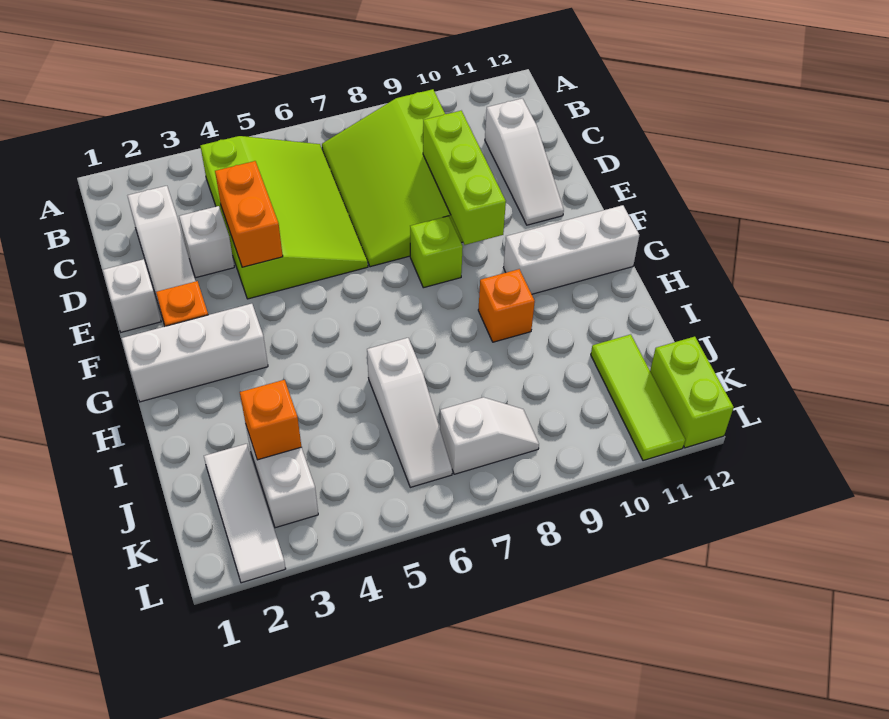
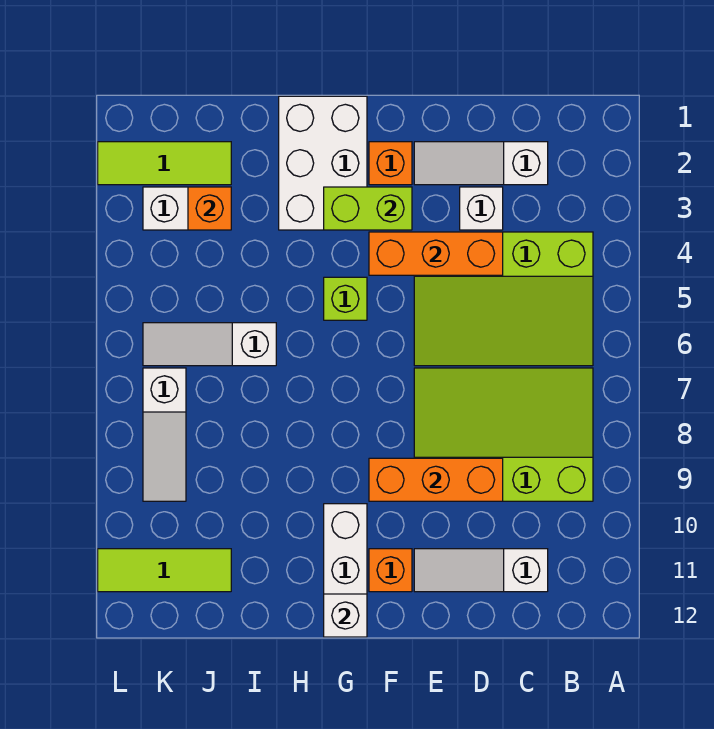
orange brick D4:E4 level 2 -> orange brick D4:F4 level 2
lime brick D9:F9 level 2 -> orange brick D9:F9 level 2
white brick E1 level 1 -> white brick G12 level 2
lime brick F8 level 1 -> lime brick G5 level 1
white brick G1:G3 level 1 -> white brick G1:H3 level 1
orange brick H9 level 1 -> orange brick F11 level 1
white tile J2:L2 level 1 -> lime tile J2:L2 level 1
white slope K7:K8 level 1 top 7 -> white slope K7:K9 level 1 top 7
lime brick K12:L12 level 1 -> lime brick F3:G3 level 2

